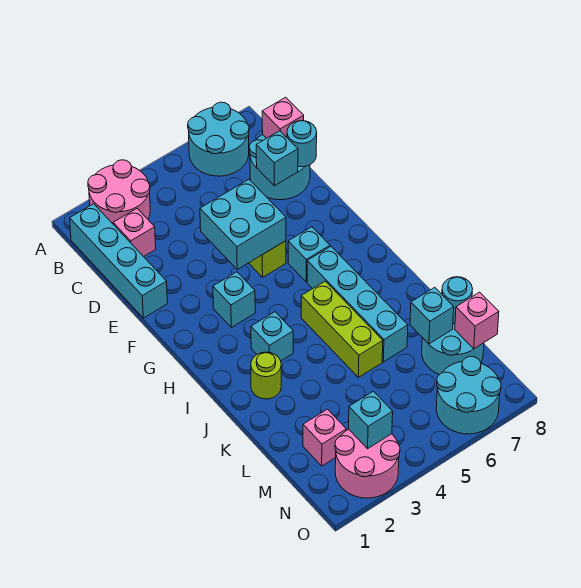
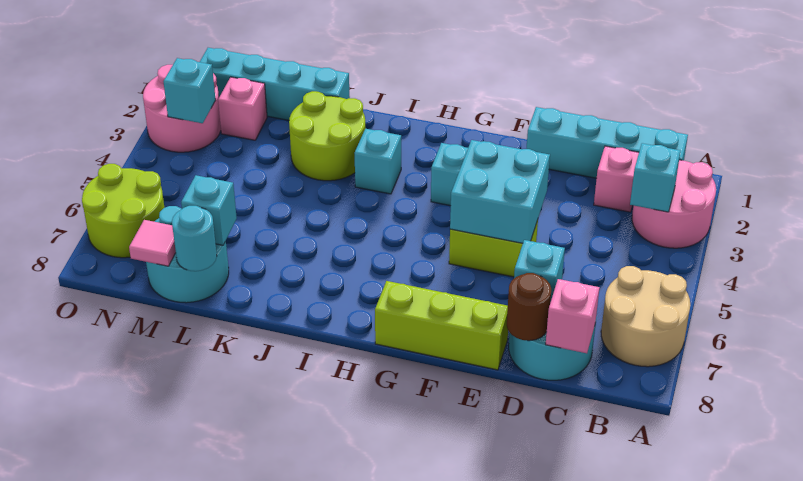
cyan round brick A6:B7 level 1 -> tan round brick A6:B7 level 1
cyan round brick D8 level 2 -> brown round brick D8 level 2
cyan brick G6 level 1 -> cyan brick B3 level 2
cyan brick H6:K6 level 1 -> cyan brick K1:N1 level 1
lime brick I5:K5 level 1 -> lime brick E8:G8 level 1
lime round brick J2 level 1 -> lime round brick J2:K3 level 1
pink brick M8 level 2 -> pink tile M8 level 2
cyan round brick N6:O7 level 1 -> lime round brick N6:O7 level 1

